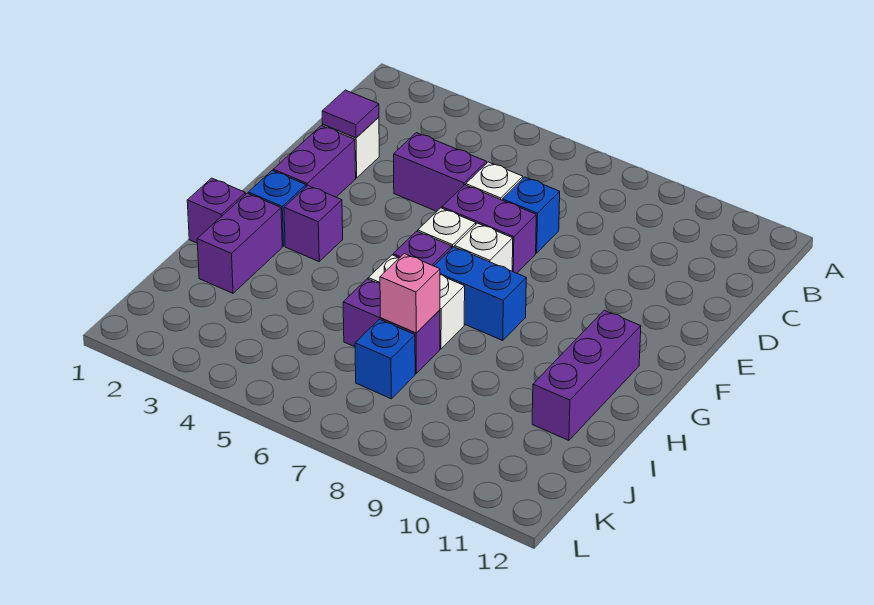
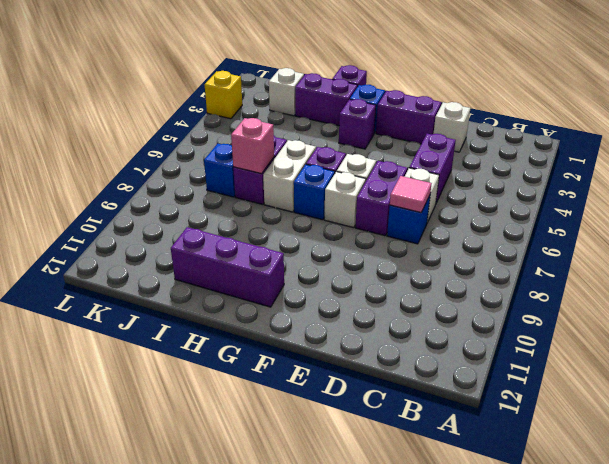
purple tile D2 level 2 -> none
none -> pink tile D7 level 2
blue brick G7:G8 level 1 -> blue brick G7 level 1
none -> white brick J2 level 1
none -> yellow brick L3 level 1

